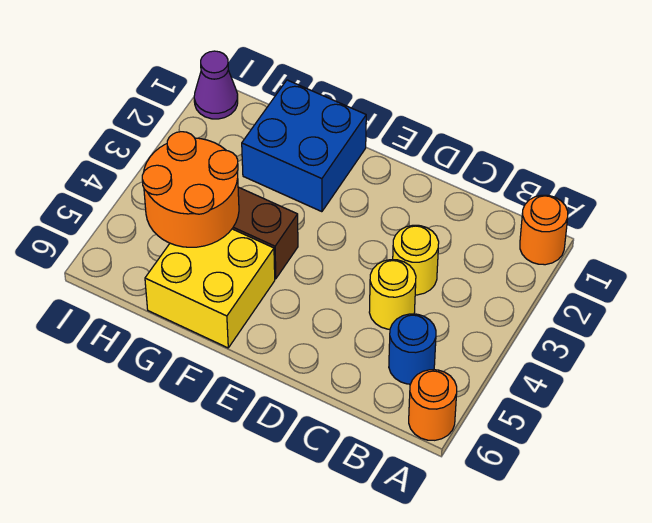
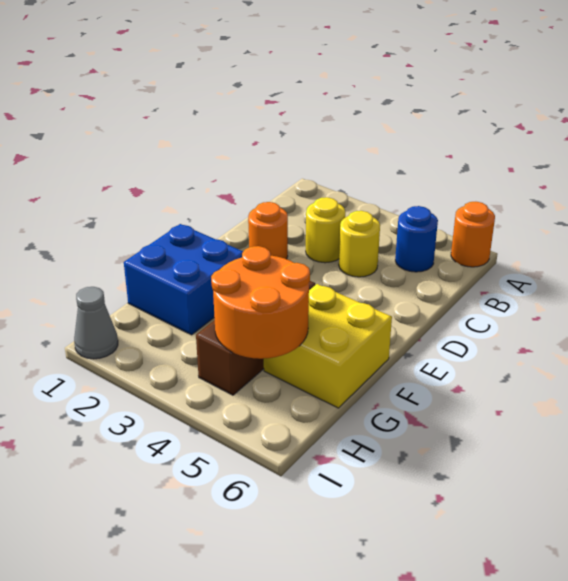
orange round brick A1 level 1 -> orange round brick D2 level 1
purple cone I1 level 1 -> grey cone I1 level 1

